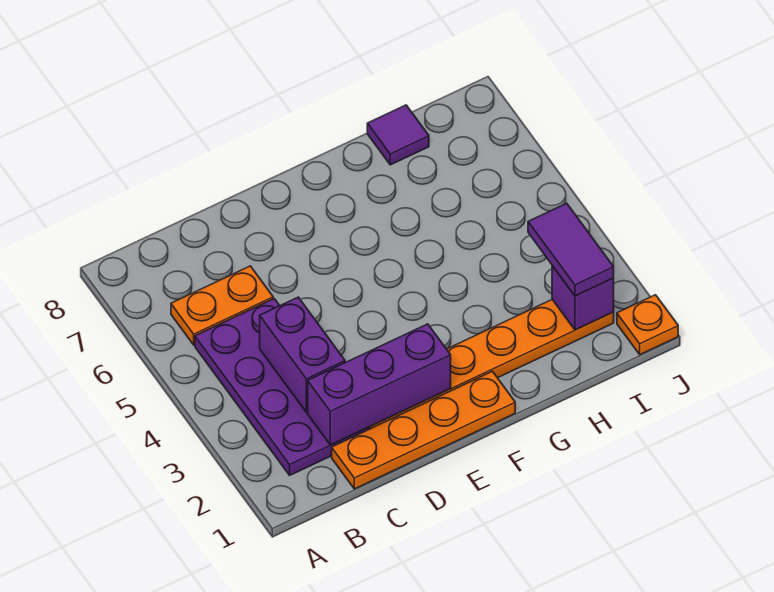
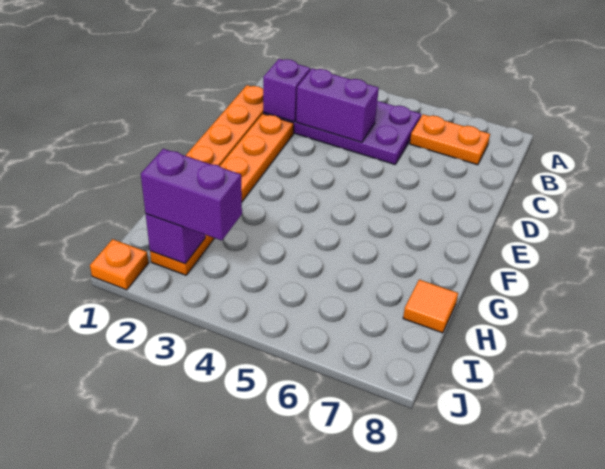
orange plate B6:C6 level 1 -> orange plate B6:B7 level 1
purple brick C2:E2 level 2 -> purple brick C2 level 2
purple tile H8 level 1 -> orange tile H8 level 1
purple tile I2:I3 level 3 -> purple brick I2:I3 level 3

